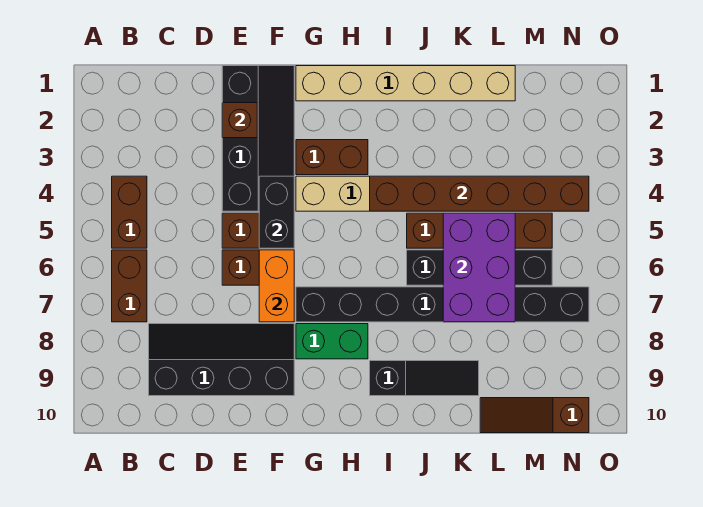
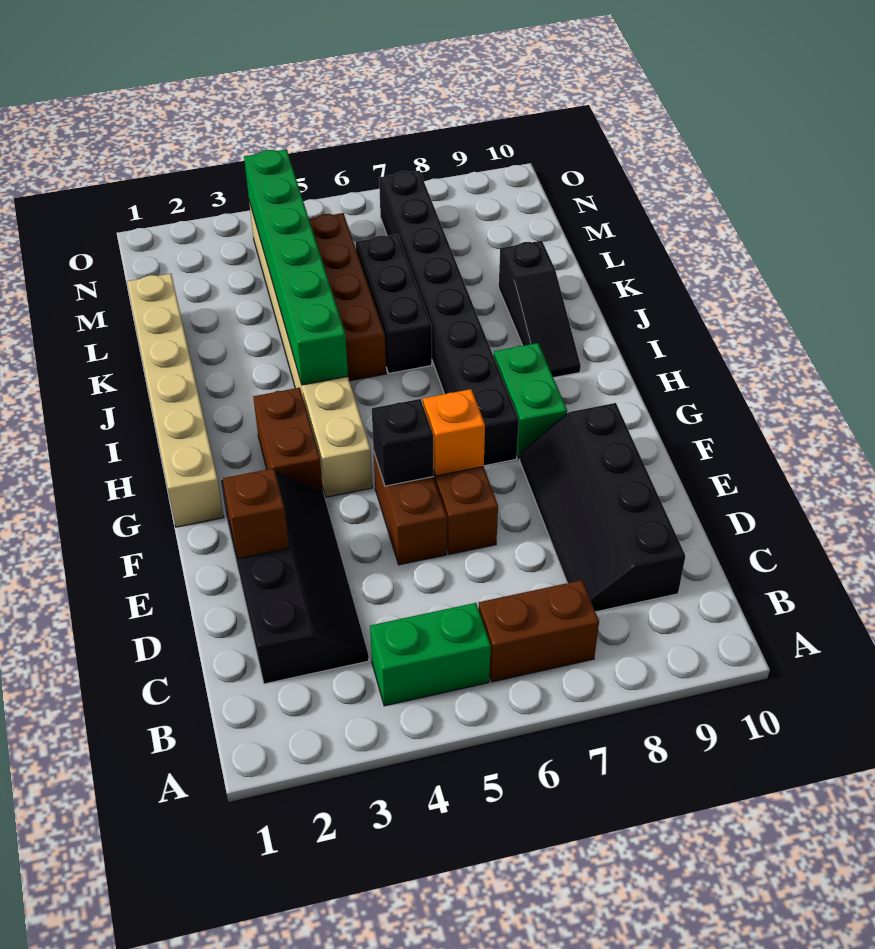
brown brick B4:B5 level 1 -> green brick B4:B5 level 1
black slope E1:F4 level 1 top E -> black slope C2:F3 level 1 top 2
black brick F4:F5 level 2 -> black brick F5 level 2
orange brick F6:F7 level 2 -> orange brick F6 level 2
brown brick I4:N4 level 2 -> green brick I4:N4 level 2
black slope I9:K9 level 1 top I -> black slope I9:K9 level 1 top K
black brick J6:M6 level 1 -> black brick J6:L6 level 1
purple brick K5:L7 level 2 -> none
brown slope L10:N10 level 1 top N -> none

